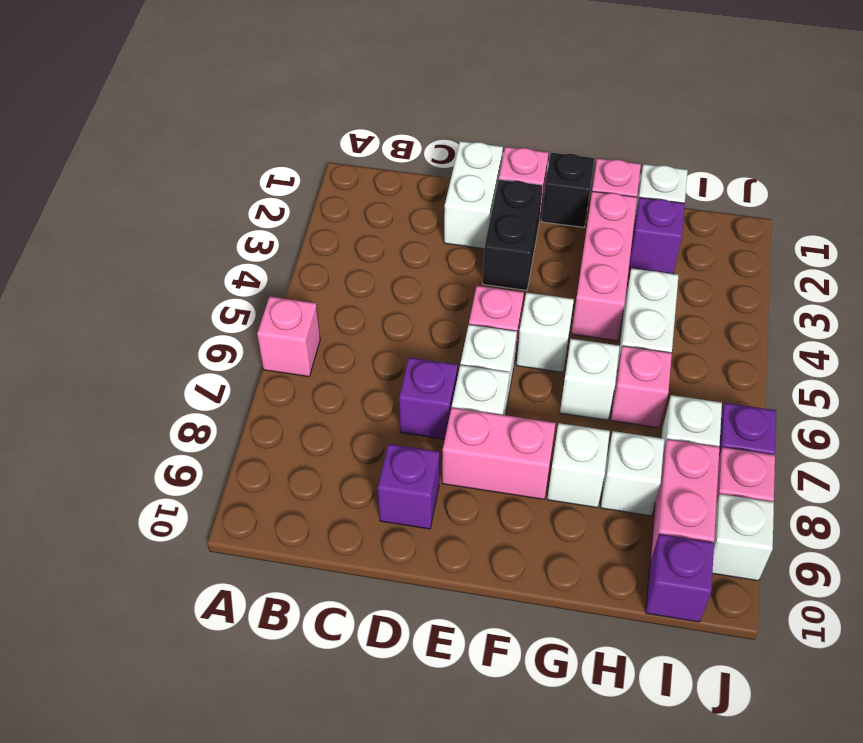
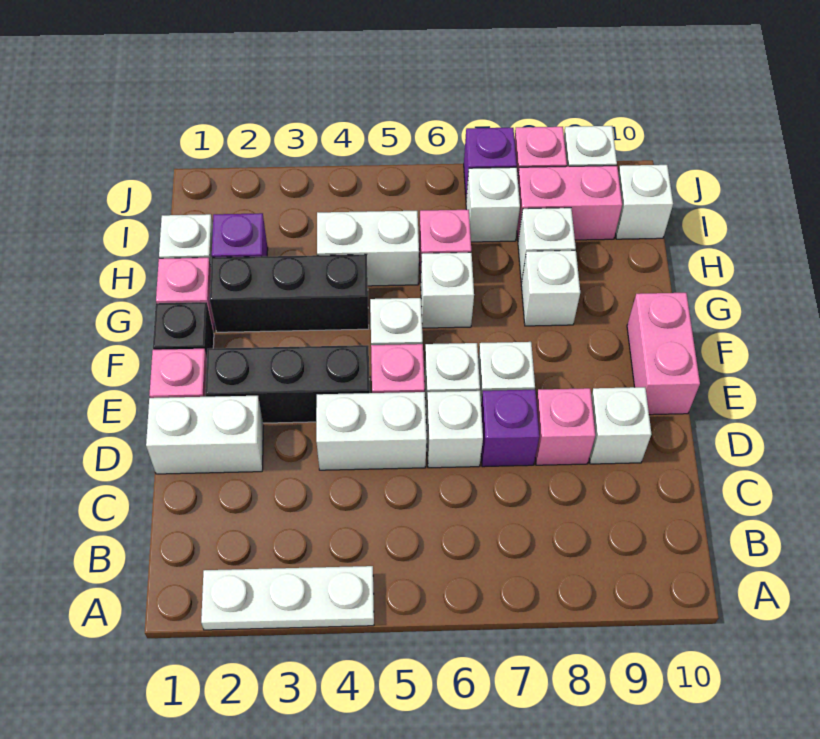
none -> white plate A2:A4 level 1
pink brick A6 level 1 -> pink brick D8 level 1
none -> white brick D4:D5 level 1
none -> white brick D6 level 1
purple brick D9 level 1 -> white brick D9 level 1
black brick E2:E3 level 1 -> black brick E2:E4 level 1
pink brick E8:F8 level 1 -> pink brick E10:F10 level 1
pink brick G2:G4 level 1 -> black brick G2:G4 level 1
purple brick I10 level 1 -> white brick I10 level 1

